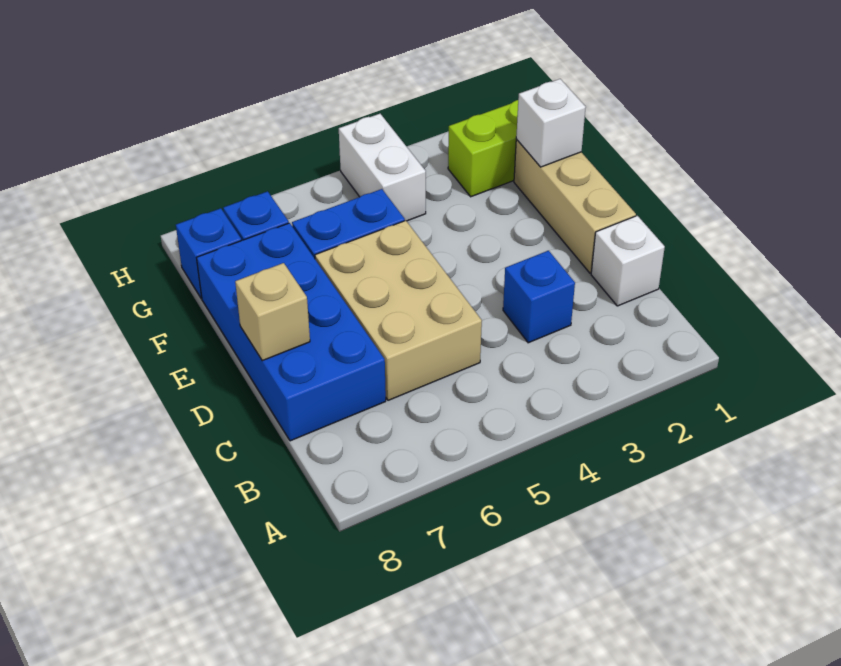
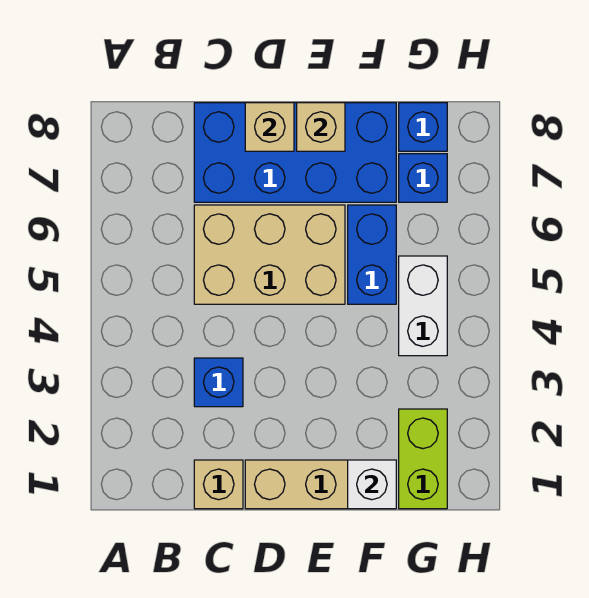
white brick C1 level 1 -> tan brick C1 level 1
none -> tan brick E8 level 2
white brick G4:H4 level 1 -> white brick G4:G5 level 1

